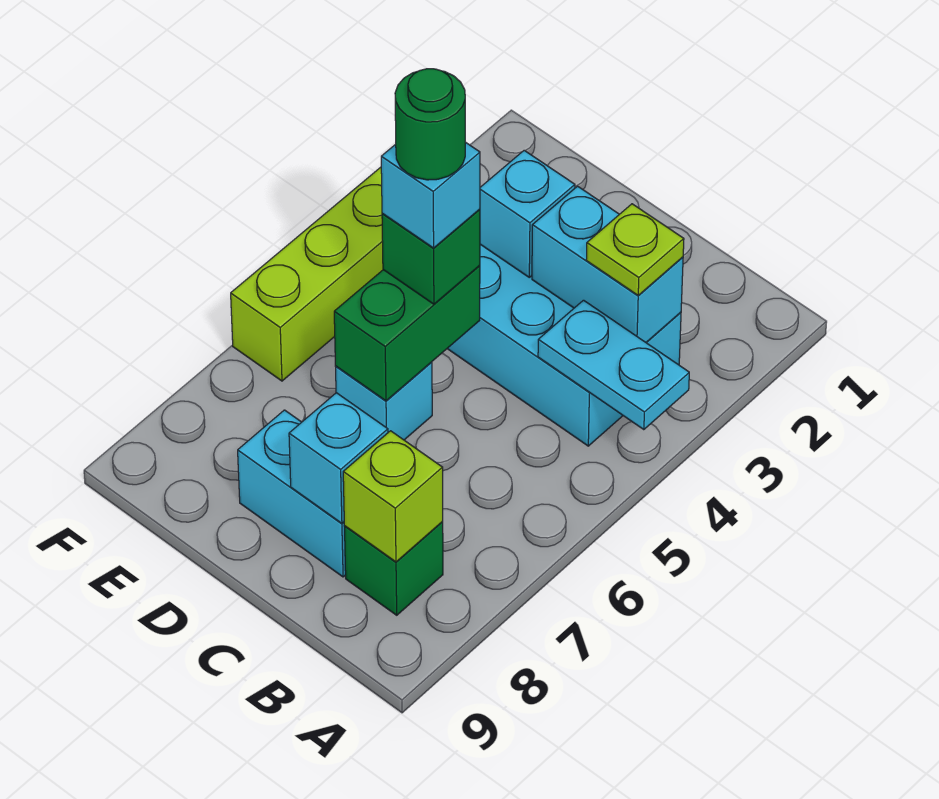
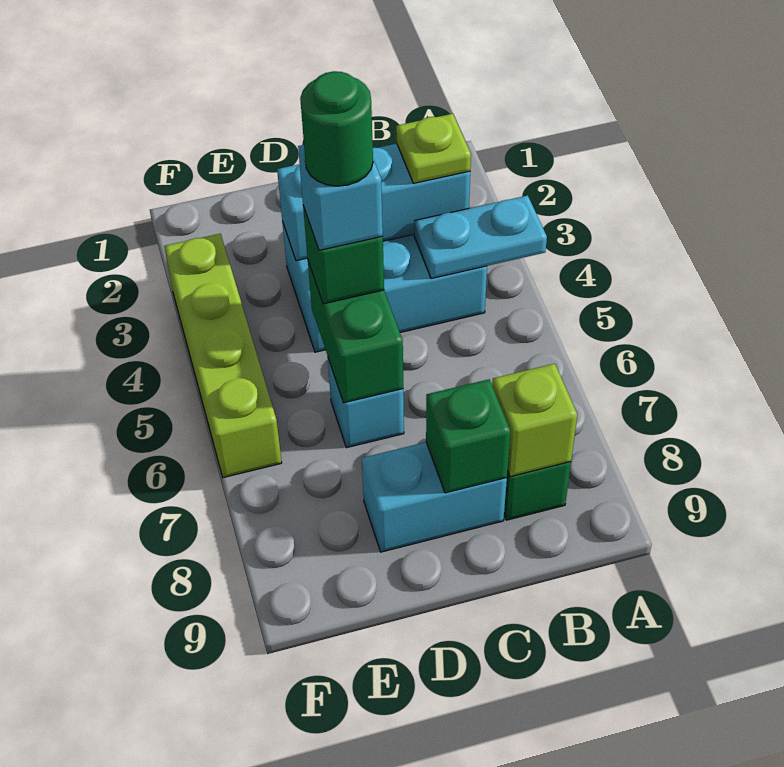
cyan brick C8 level 2 -> green brick C8 level 2

